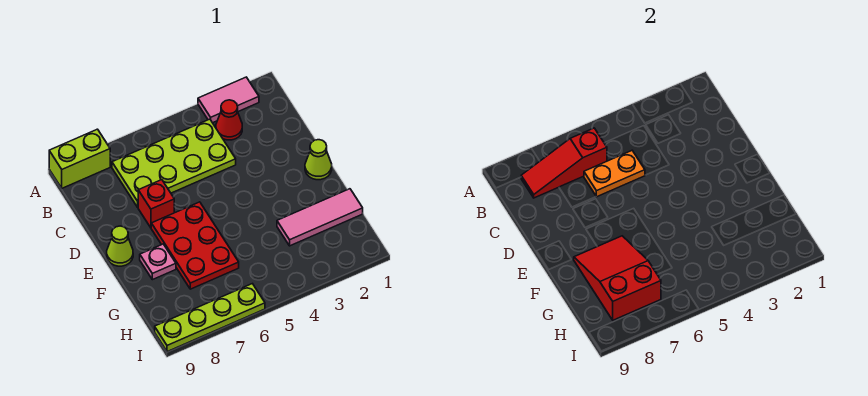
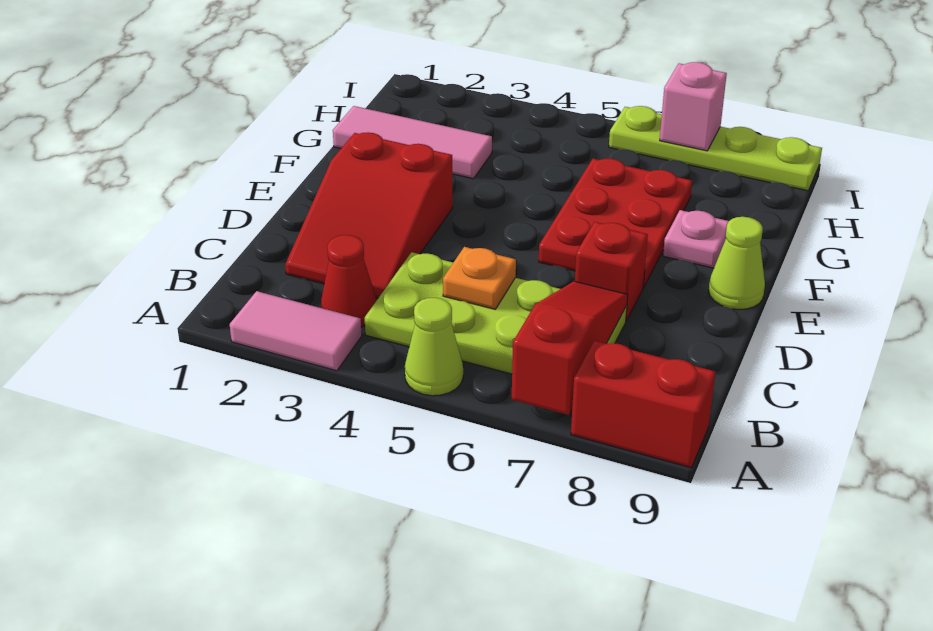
lime brick A8:A9 level 1 -> red brick A8:A9 level 1
red slope B6:B8 level 2 top 6 -> red slope A7:C7 level 2 top A
orange plate C5:C6 level 2 -> orange plate C5 level 2
lime cone E1 level 1 -> lime cone A5 level 1
red slope F7:H8 level 2 top H -> red slope C2:E3 level 1 top E
none -> pink brick I7 level 2

